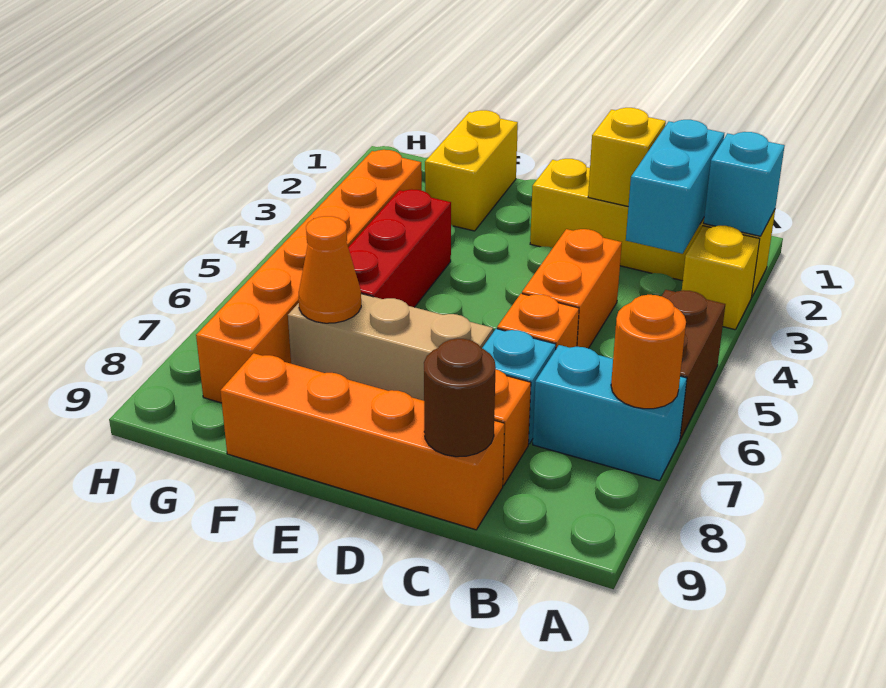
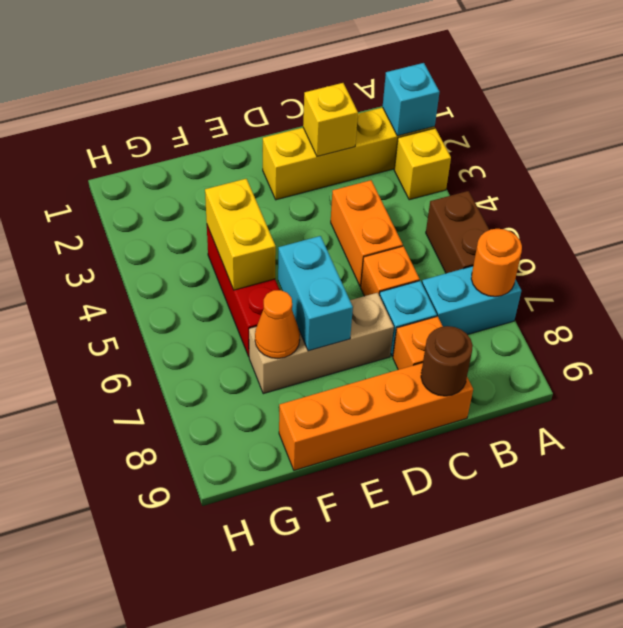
cyan brick B2:B3 level 2 -> cyan brick E6:E7 level 2
yellow brick F1:F2 level 1 -> yellow brick F4:F5 level 2
orange brick G3:G8 level 1 -> none

